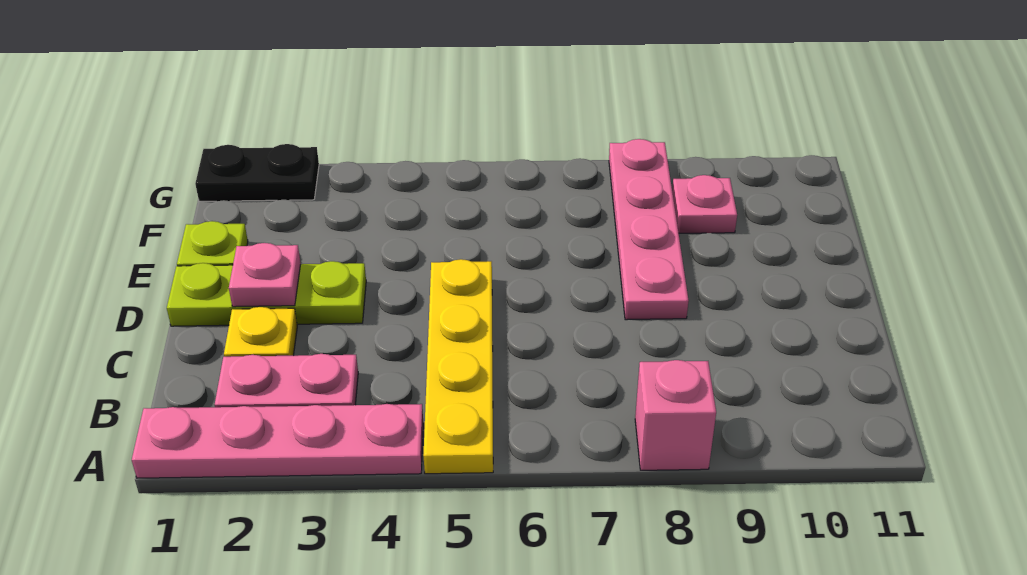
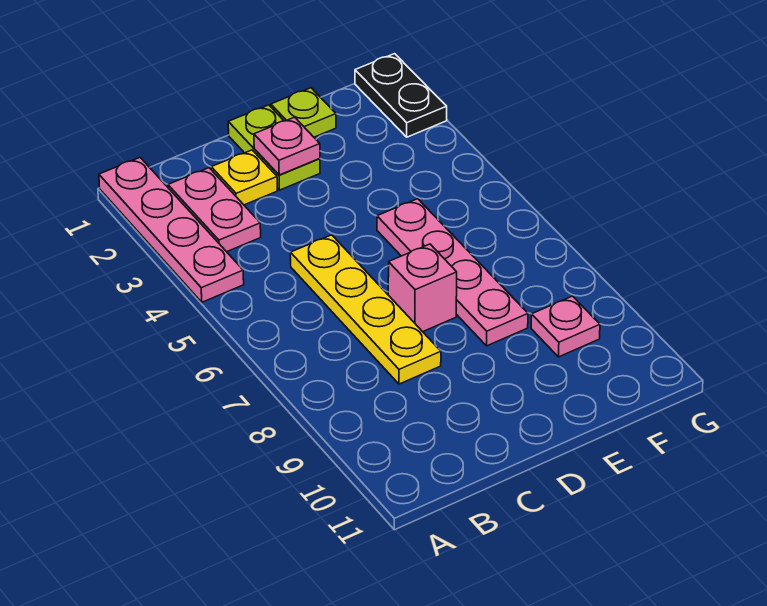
yellow plate A5:D5 level 1 -> yellow plate C5:C8 level 1
pink brick A8 level 1 -> pink brick D7 level 1
lime plate D1:D3 level 1 -> lime plate D1:D2 level 1
pink plate D8:G8 level 1 -> pink plate E5:E8 level 1

